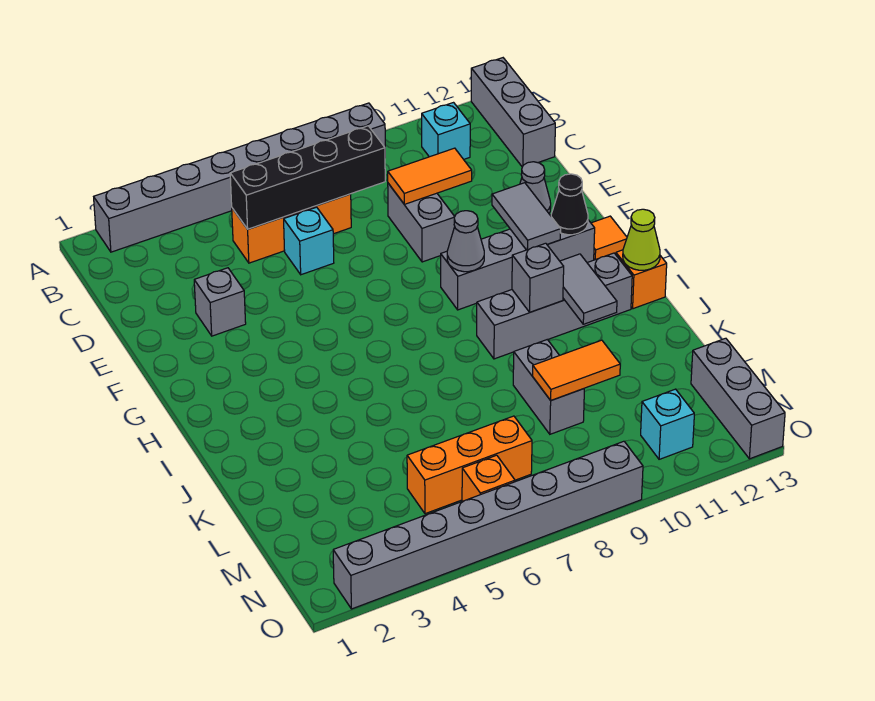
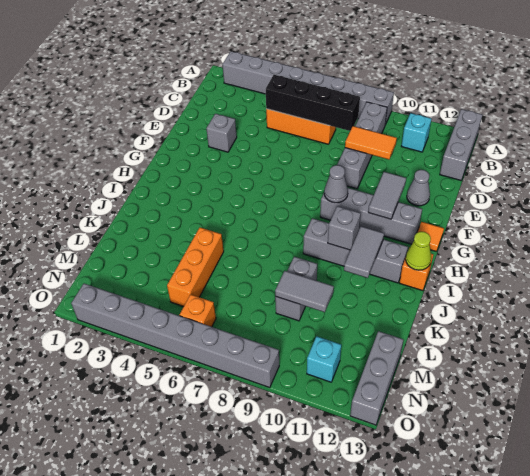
cyan brick D6 level 1 -> none
grey brick D9:E9 level 1 -> grey brick B9:E9 level 1
black cone G12 level 2 -> none
orange tile L9:L10 level 2 -> grey tile L9:L10 level 2
orange brick M5:M7 level 1 -> orange brick K5:M5 level 1

